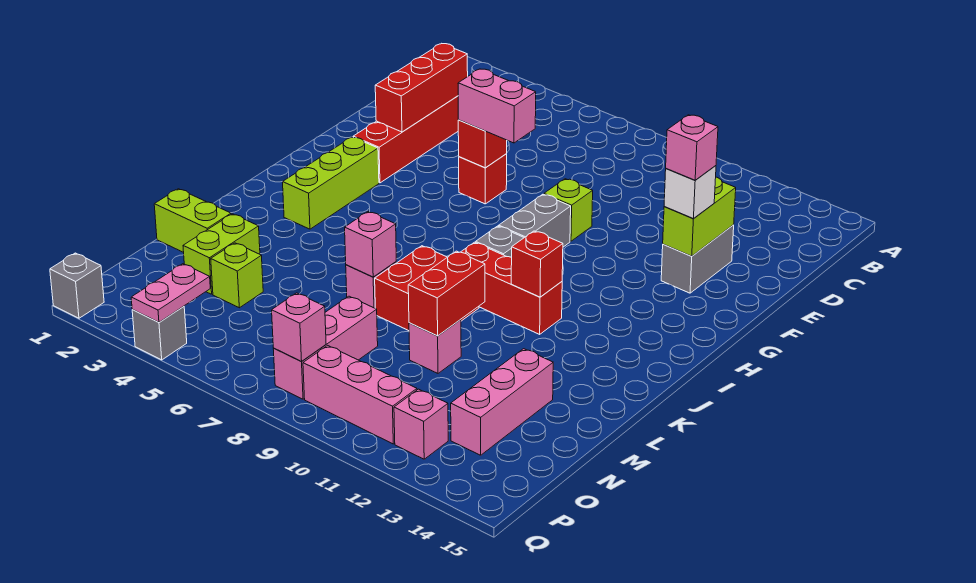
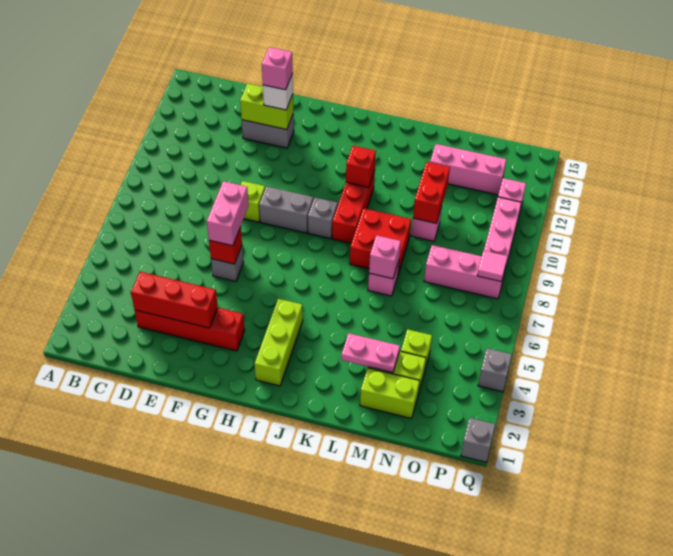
red brick F6 level 1 -> grey brick F6 level 1
lime brick H3:J3 level 1 -> lime brick I2:I4 level 1
red brick L10:M10 level 2 -> red brick M10:M11 level 2
lime brick M1:M2 level 1 -> lime brick M2:N2 level 1
pink plate P4:Q4 level 2 -> pink plate L3:M3 level 2
pink brick P8 level 2 -> pink tile P8 level 2

